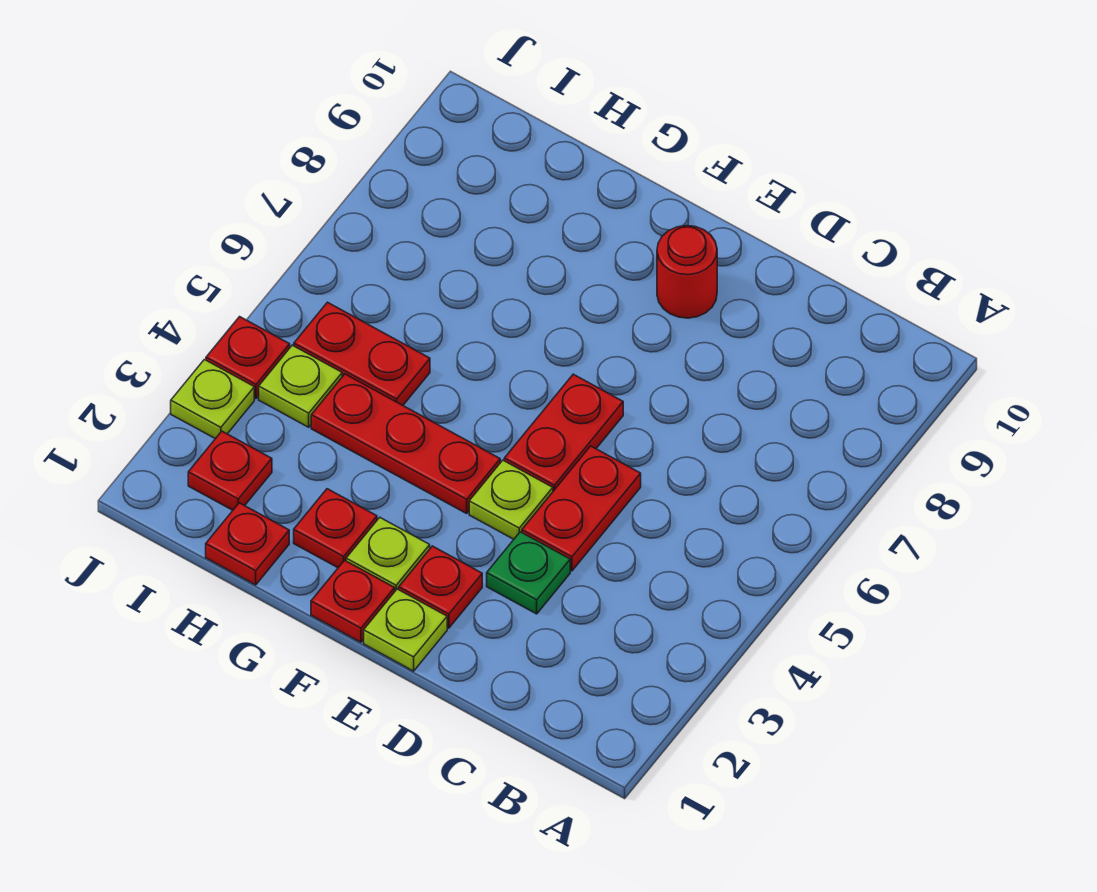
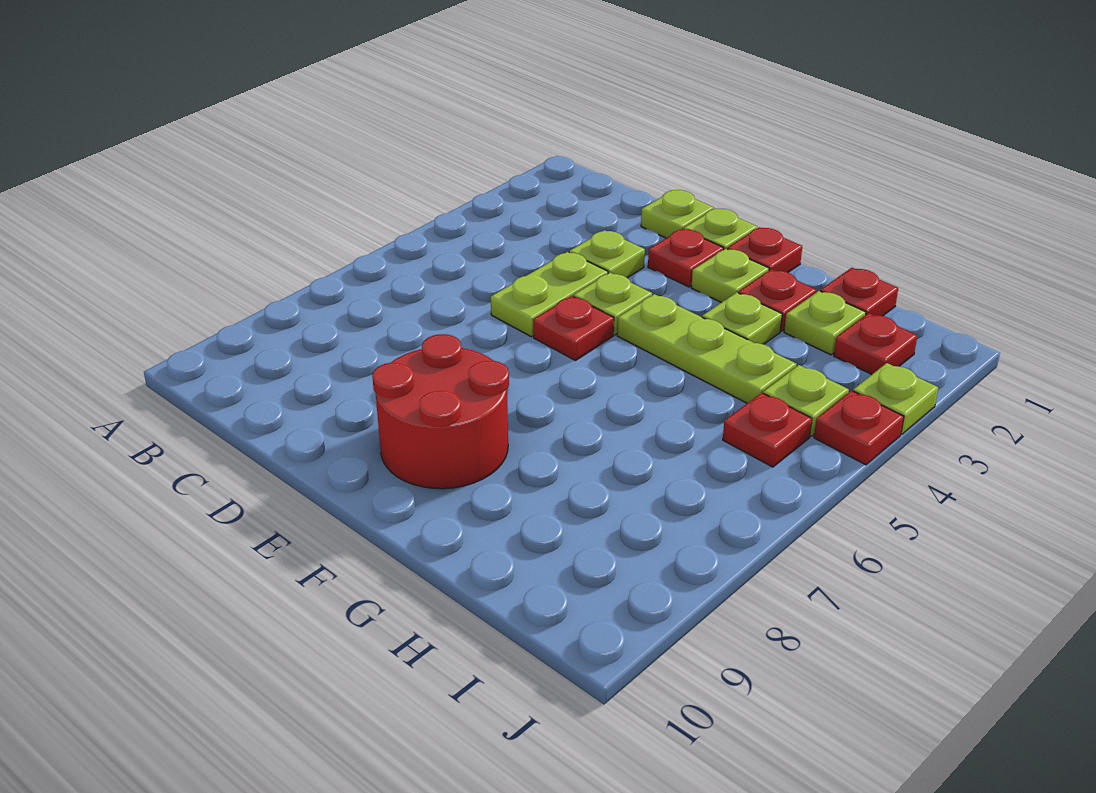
none -> lime plate D1 level 1
green plate D3 level 1 -> lime plate D3 level 1
red plate D4:D5 level 1 -> lime plate D4:D5 level 1
red plate E5:E6 level 1 -> red plate E5 level 1
red round brick E9 level 1 -> red round brick E8:F9 level 1
red plate F4:H4 level 1 -> lime plate F4:H4 level 1
none -> lime plate G3 level 1
none -> lime plate H2 level 1
red plate H5:I5 level 1 -> red plate I5 level 1

